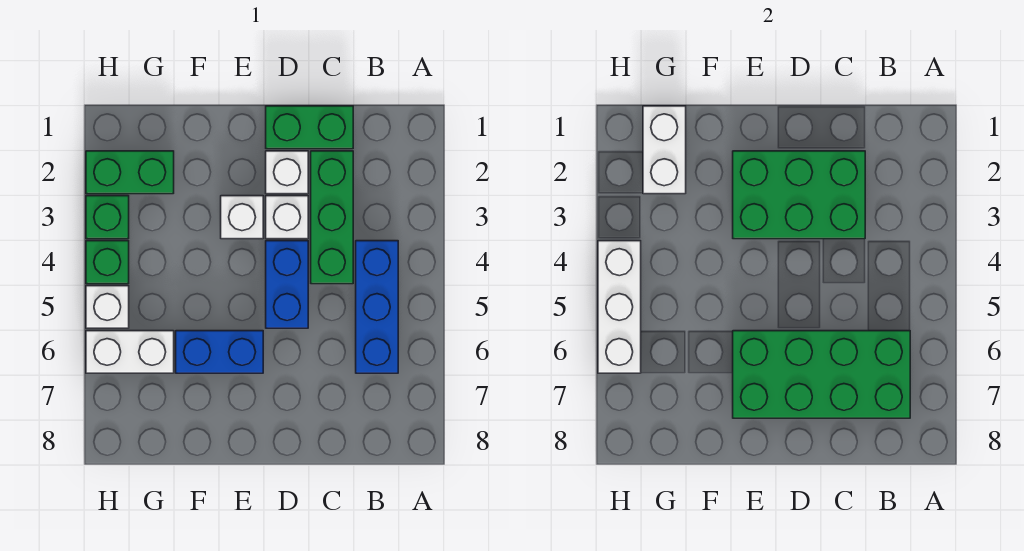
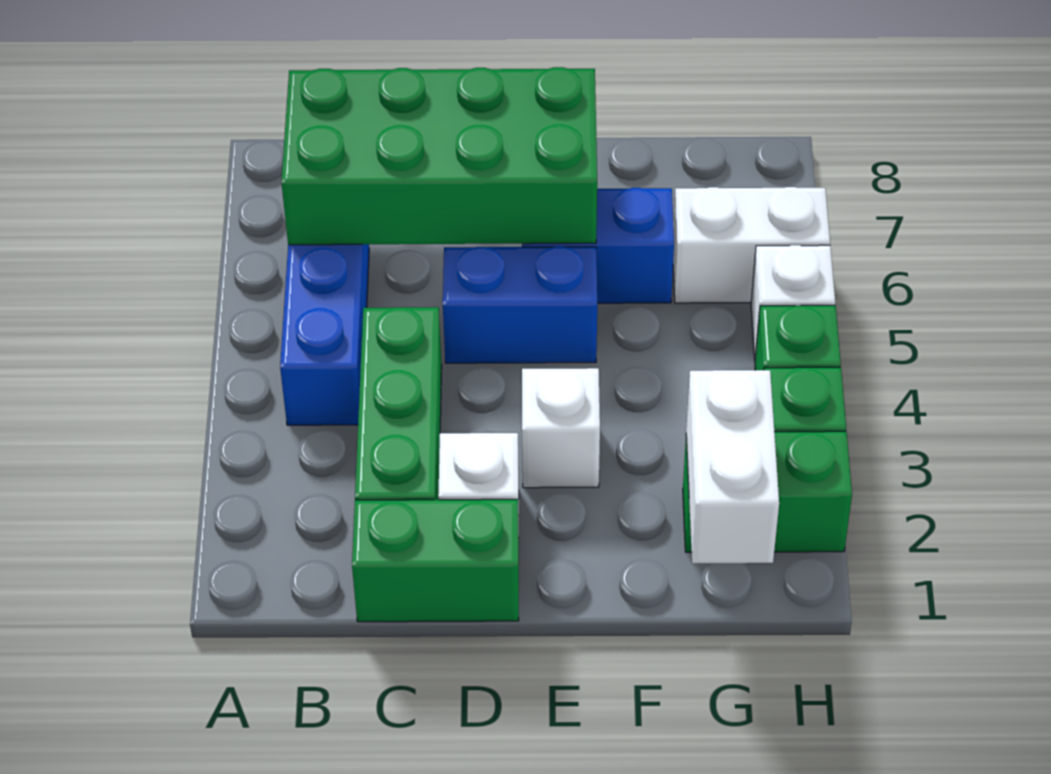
green brick C2:E3 level 2 -> none
white brick D3 level 1 -> none
blue brick D4:D5 level 1 -> blue brick D5:E5 level 1
white brick H4:H6 level 2 -> none

